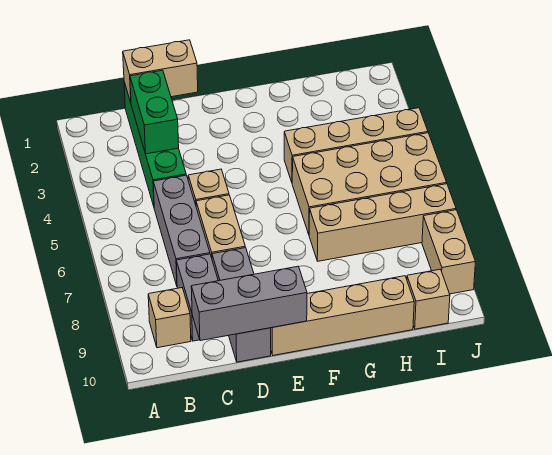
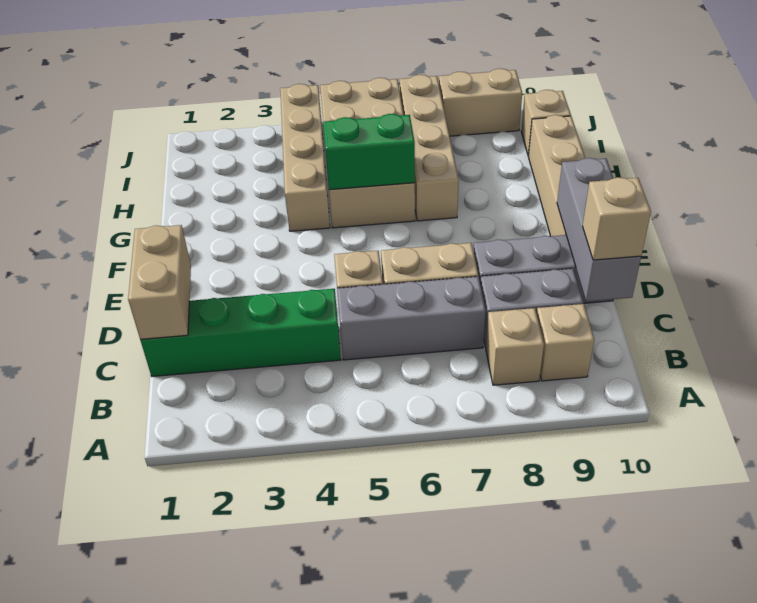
none -> tan brick B8 level 1
green brick C2:C3 level 2 -> green brick G5:G6 level 2
none -> tan brick C10 level 3

